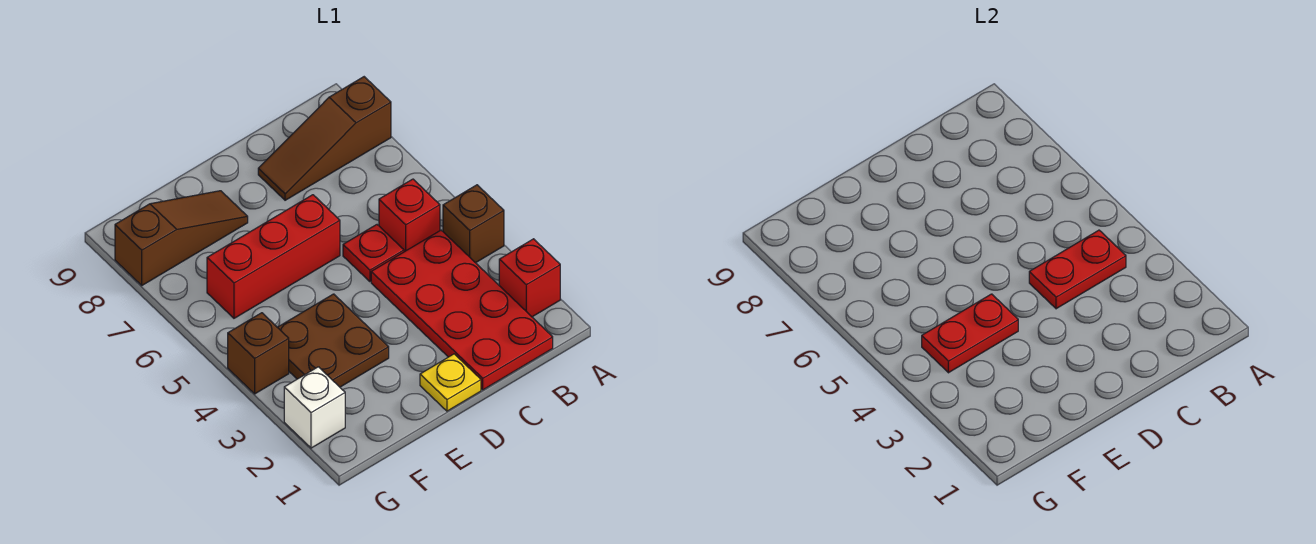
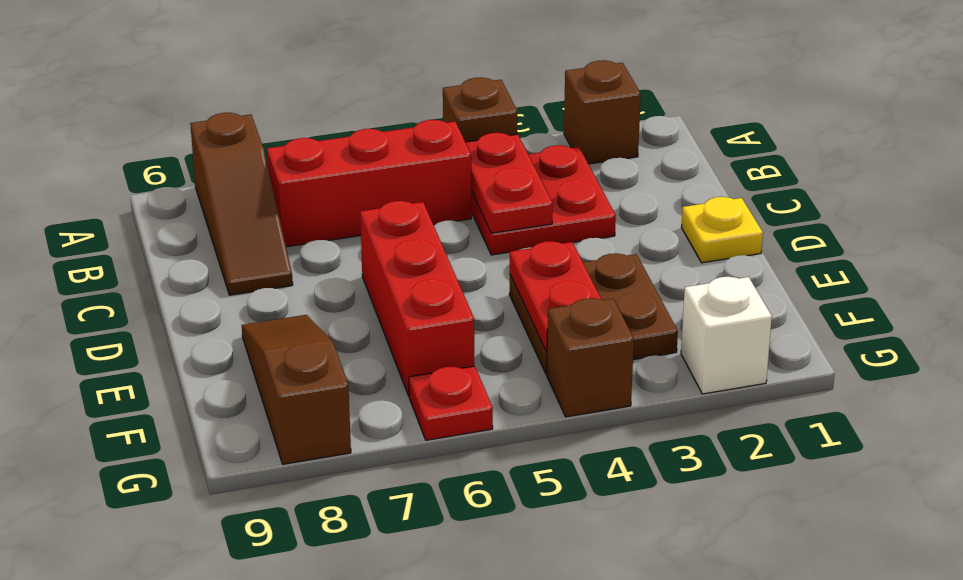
red brick A2 level 1 -> brown brick A2 level 1
red plate B1:C4 level 1 -> red plate B3:C4 level 1
red brick B5 level 1 -> red brick B5:B7 level 1
red plate C5 level 1 -> red plate G6 level 1

